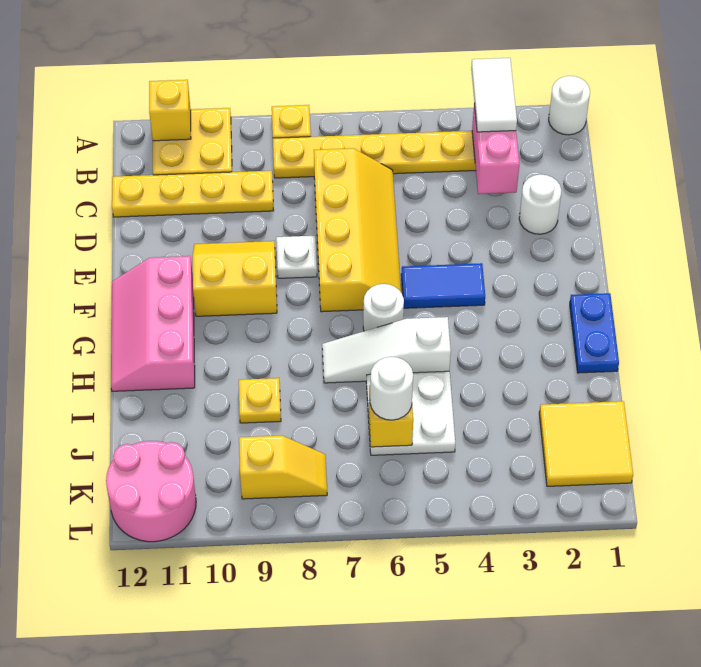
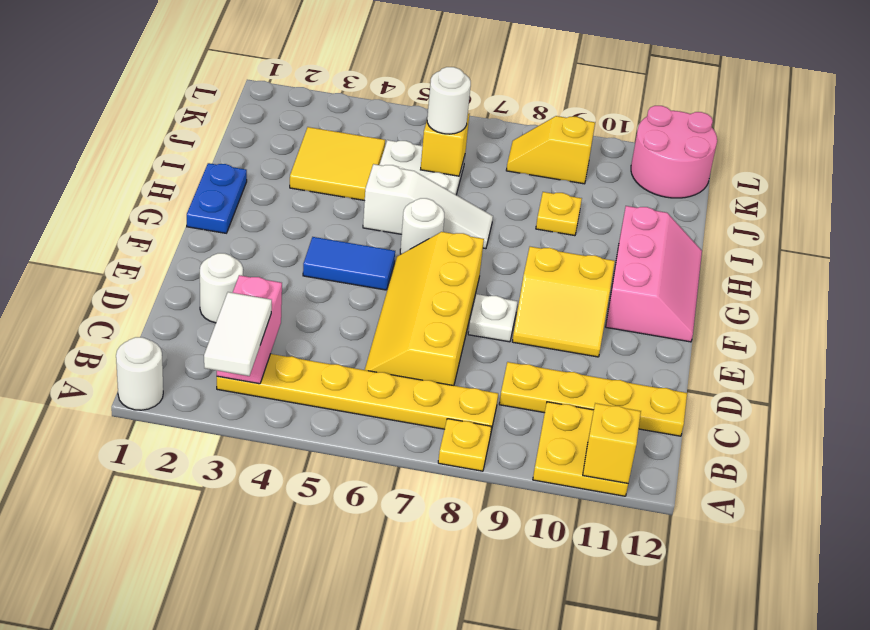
yellow tile J1:K2 level 1 -> yellow tile I3:J4 level 1

